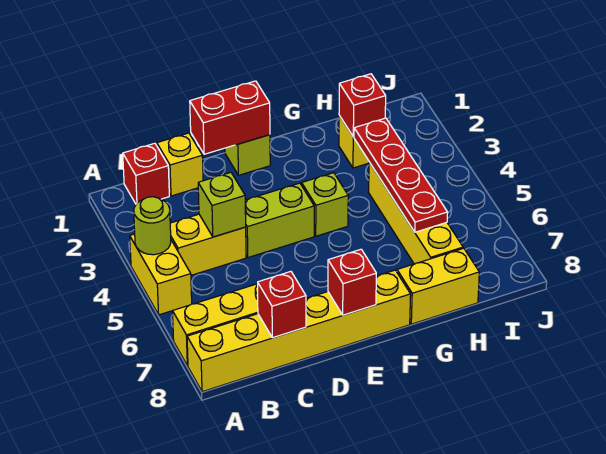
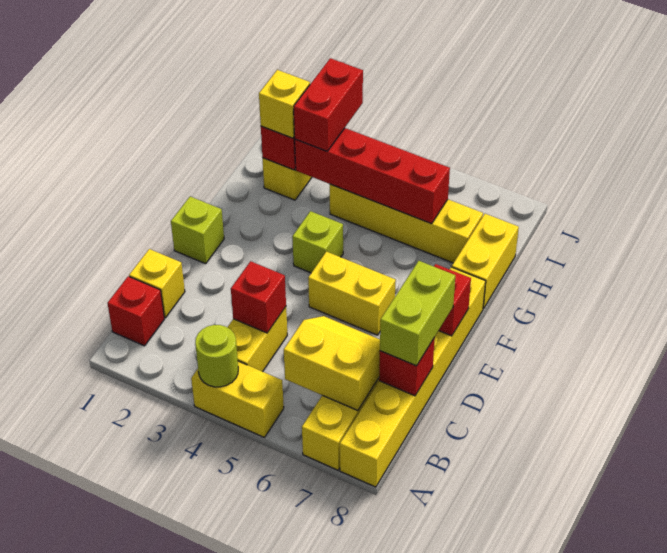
none -> yellow slope B6:C7 level 2 top B
lime brick C4 level 2 -> red brick C4 level 2
red brick D1:E1 level 2 -> red brick H3:I3 level 3
lime brick D4:E4 level 1 -> lime brick C8:D8 level 3
none -> yellow brick E5:E6 level 1
none -> yellow brick H2 level 3
red plate H3:H6 level 2 -> red brick H3:H6 level 2

